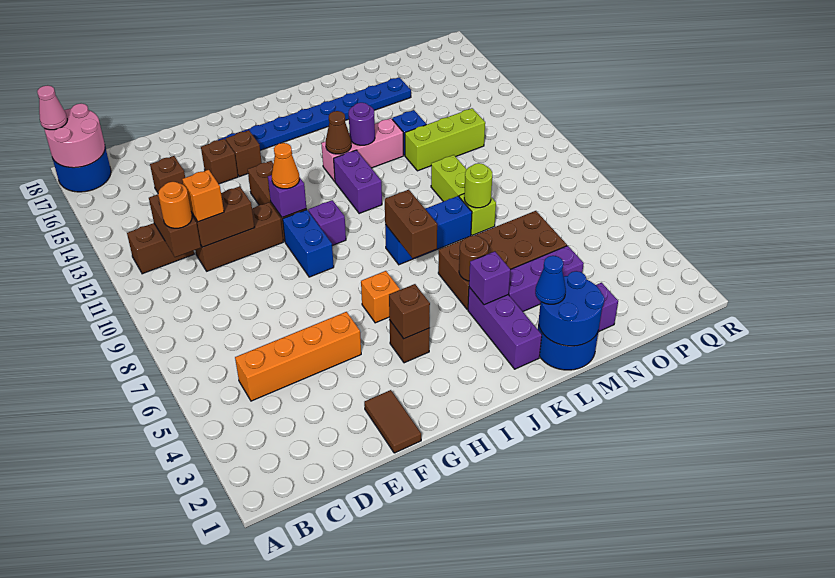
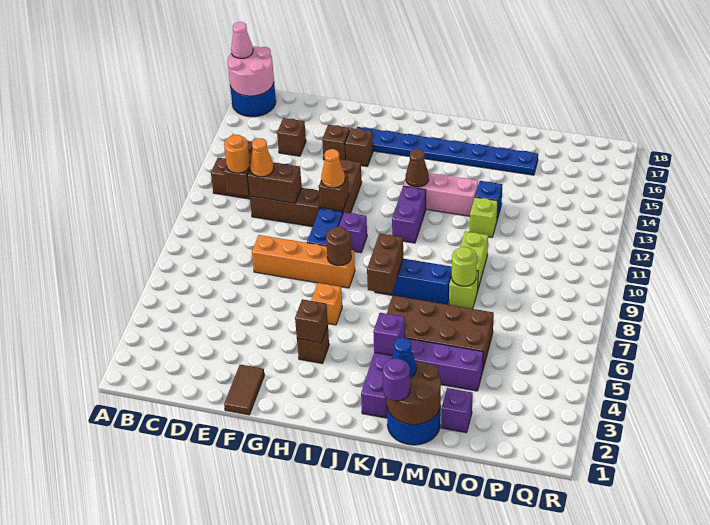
orange brick C5:F5 level 1 -> orange brick E8:H8 level 1
orange brick D11 level 3 -> orange cone D11 level 3
purple brick G11 level 2 -> brown brick G11 level 2
brown round brick K5 level 2 -> brown round brick H8 level 2
purple round brick K13 level 2 -> purple round brick L1 level 3
blue round brick L1:M2 level 2 -> brown round brick L1:M2 level 2
lime brick M12:O12 level 1 -> lime brick M12 level 1

